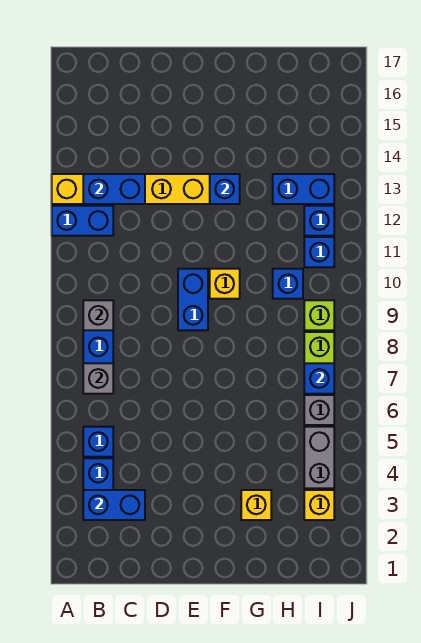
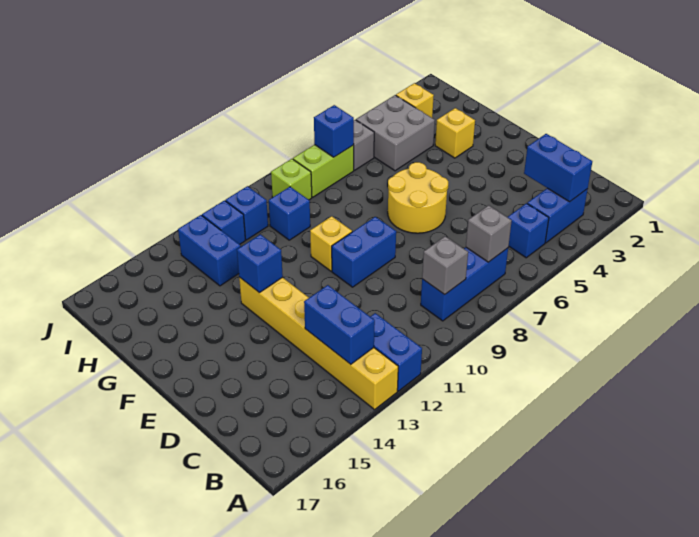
none -> yellow round brick E6:F7 level 1
grey brick I4:I5 level 1 -> grey brick H4:I5 level 1

